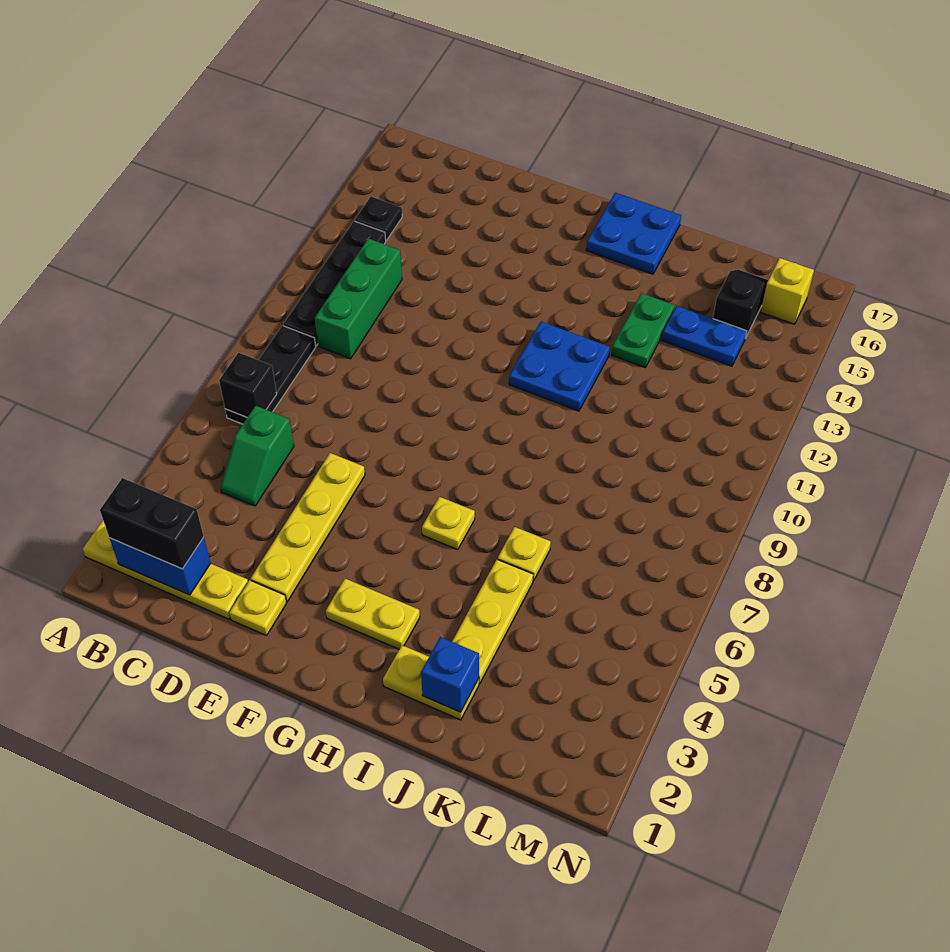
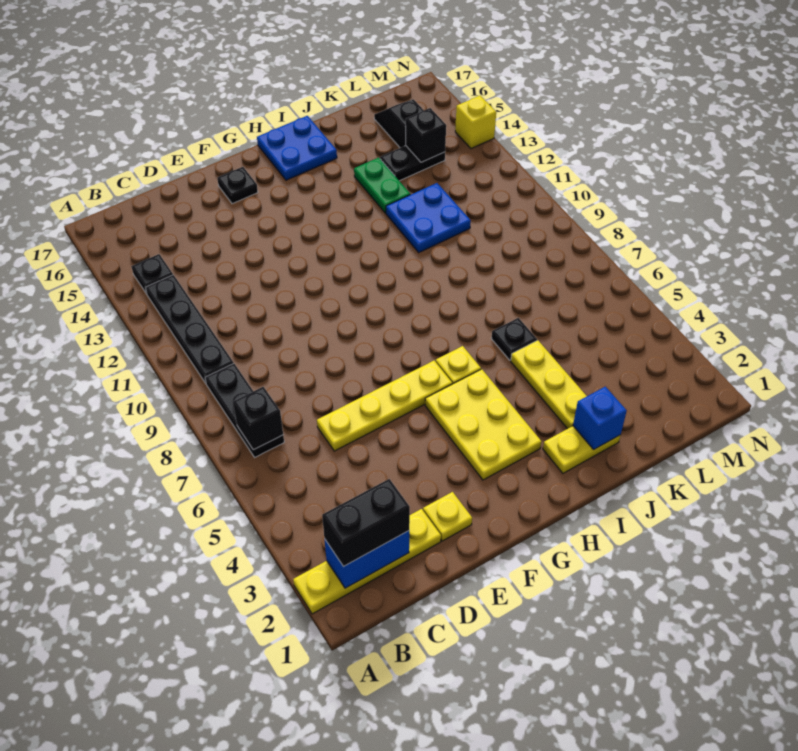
green slope C5:C6 level 1 top 6 -> none
green brick C10:C12 level 1 -> none
yellow plate E3:E6 level 1 -> yellow plate D6:G6 level 1
none -> black plate F16 level 1
yellow plate G3:H3 level 1 -> yellow plate G3:H5 level 1
blue plate H11:I12 level 1 -> blue plate J11:K12 level 1
yellow plate J6 level 1 -> black plate J6 level 1
blue plate K14:L14 level 1 -> black plate K14:L14 level 1
none -> black brick L14 level 2
yellow brick M16 level 1 -> yellow brick N14 level 1

